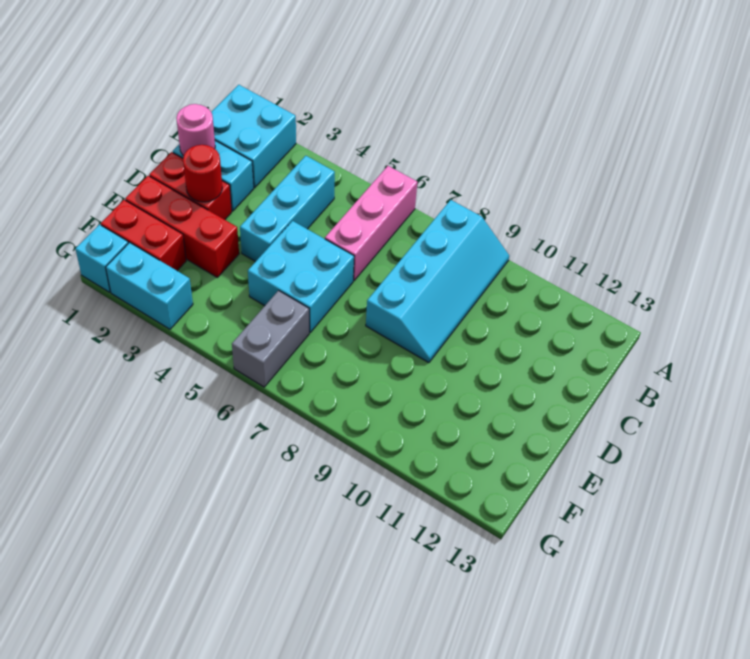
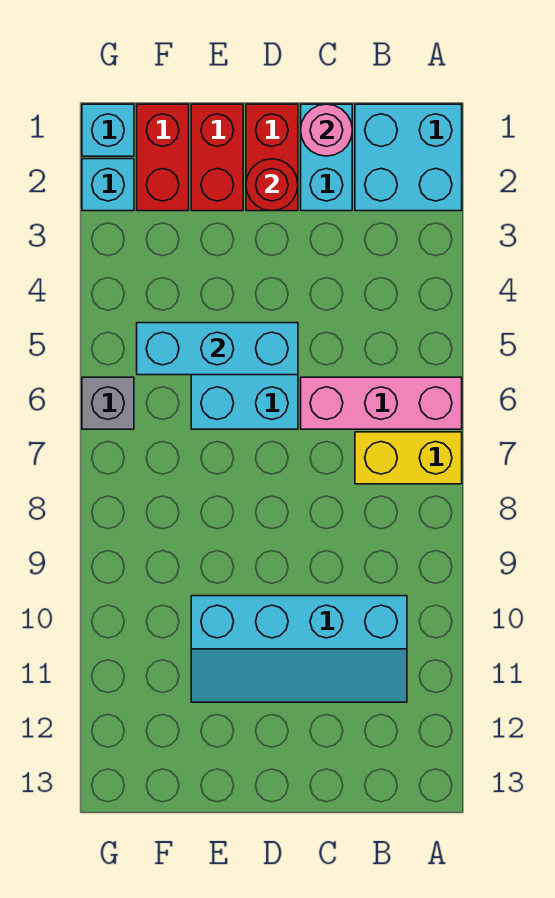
none -> yellow brick A7:B7 level 1
cyan slope A8:D9 level 1 top 8 -> cyan slope B10:E11 level 1 top 10
cyan brick B4:D4 level 1 -> cyan brick D5:F5 level 2
red brick E1:E3 level 1 -> red brick E1:E2 level 1
grey brick F6:G6 level 1 -> grey brick G6 level 1
cyan brick G2:G3 level 1 -> cyan brick G2 level 1

